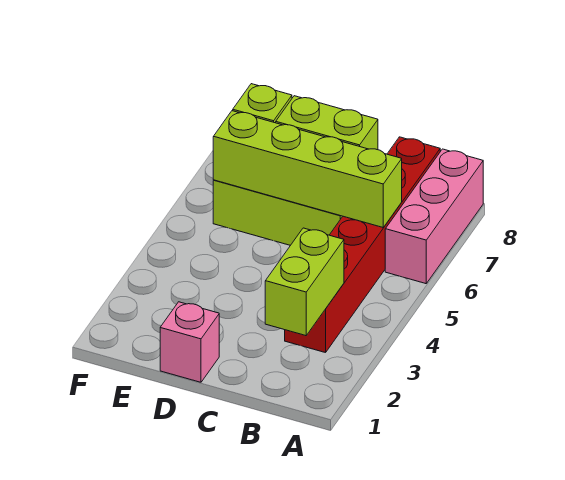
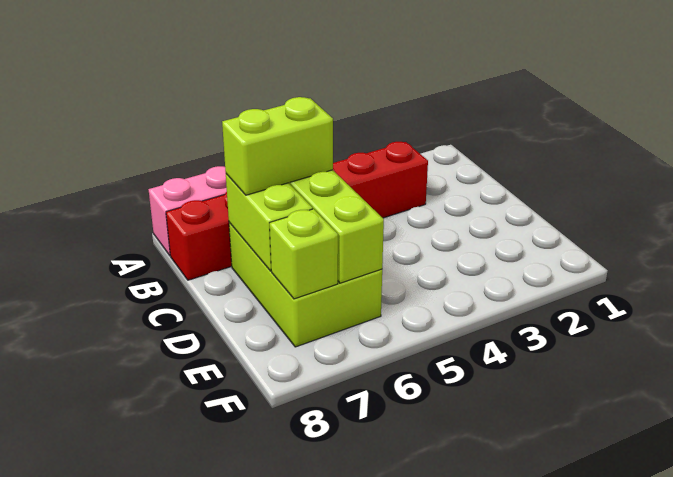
lime brick B2:B3 level 2 -> lime brick C6:C7 level 3
pink brick D1 level 1 -> none

